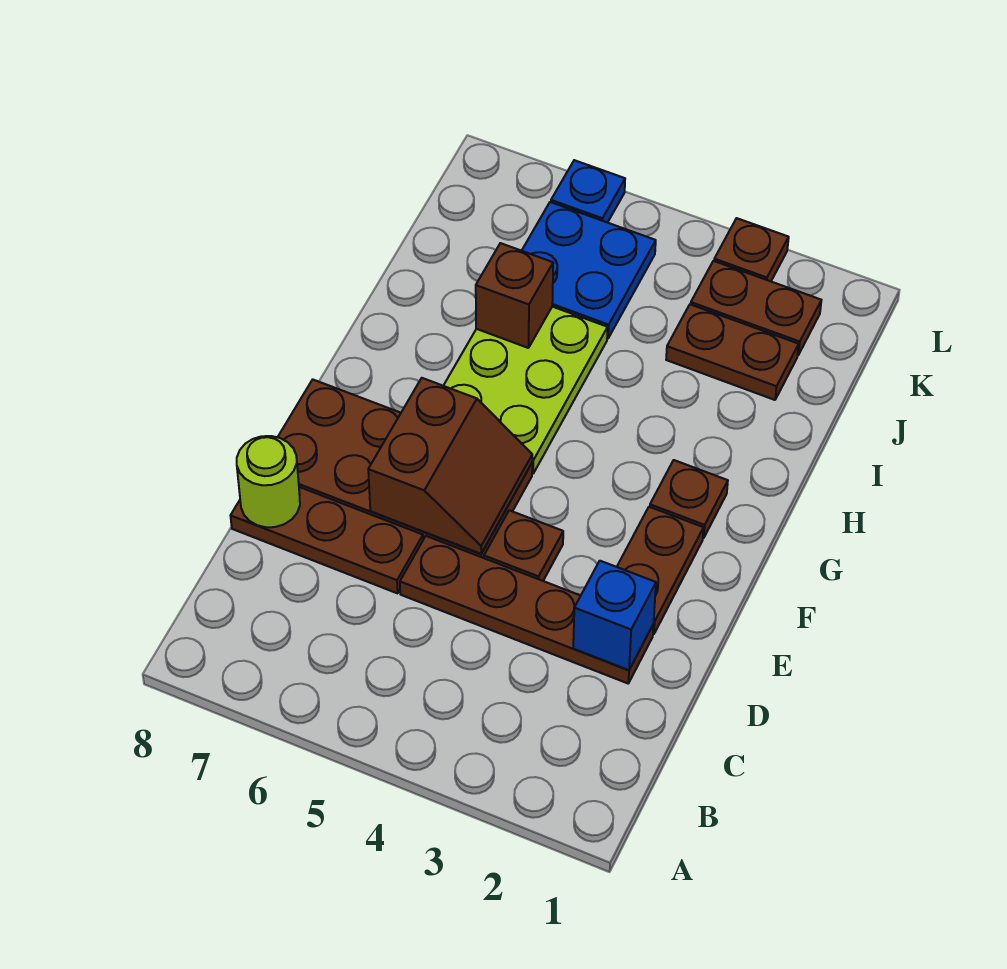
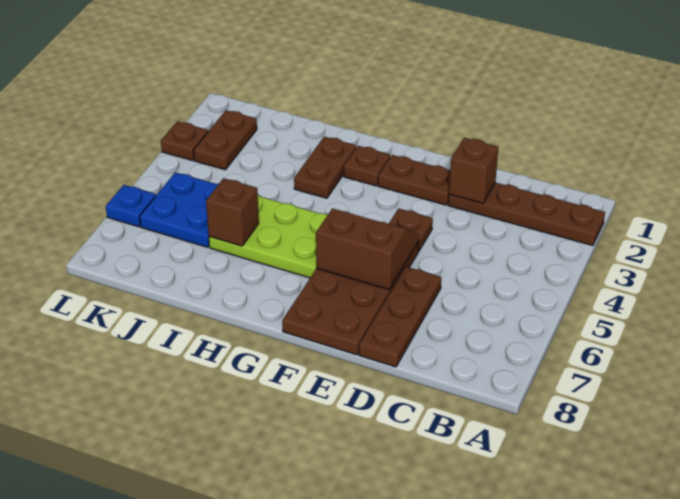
brown plate D2:D5 level 1 -> brown plate A2:D2 level 1
blue brick D2 level 2 -> brown brick D2 level 2
lime round brick D8 level 2 -> none
brown plate J2:J3 level 1 -> brown plate H2:H3 level 1

